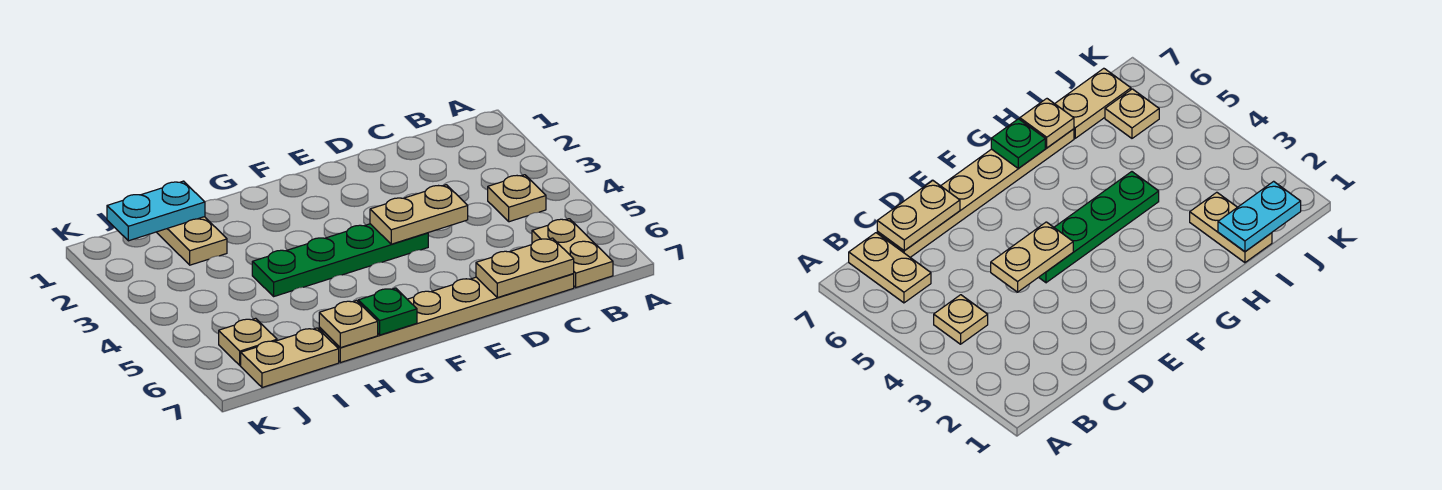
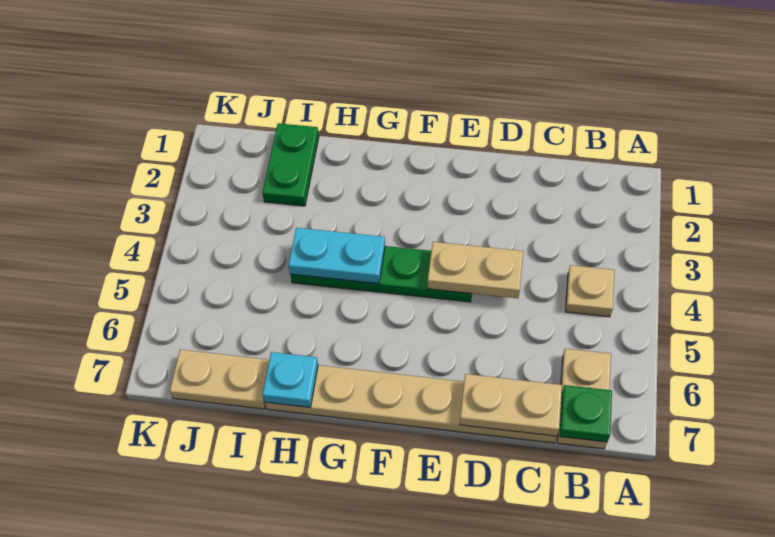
green plate G7 level 2 -> green plate B7 level 2
tan plate H7 level 2 -> cyan plate H7 level 2
tan plate I1:I2 level 1 -> green plate I1:I2 level 1
cyan plate I1:J1 level 2 -> cyan plate G4:H4 level 2
tan plate J6 level 1 -> none

